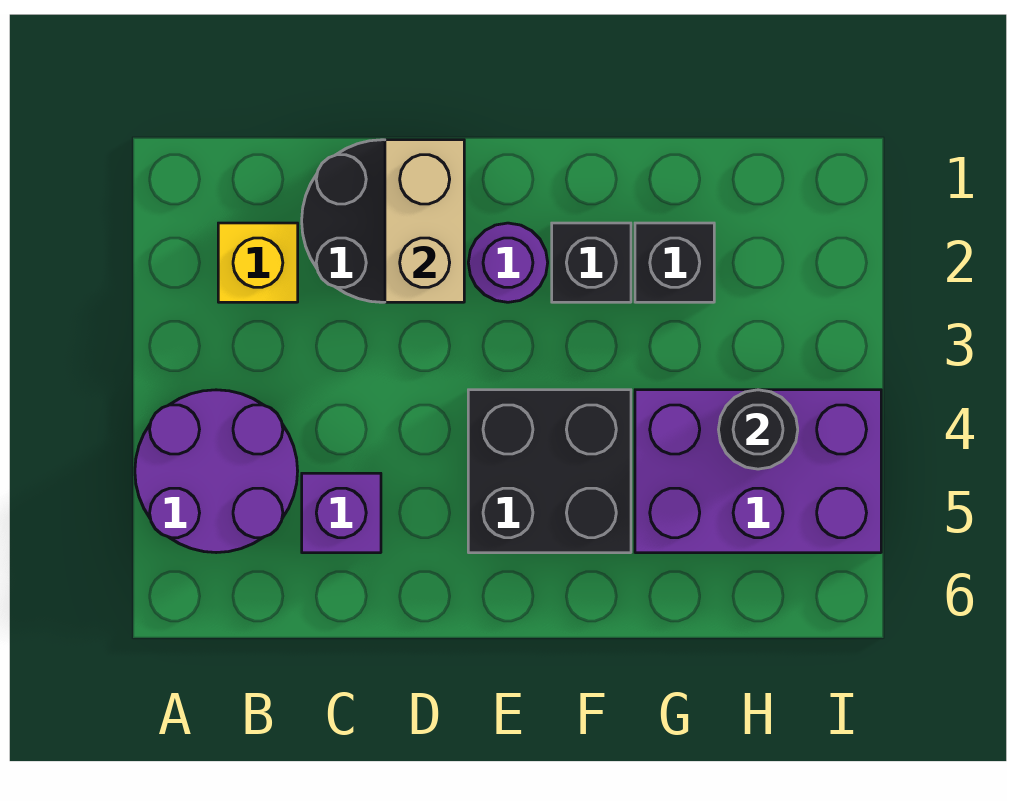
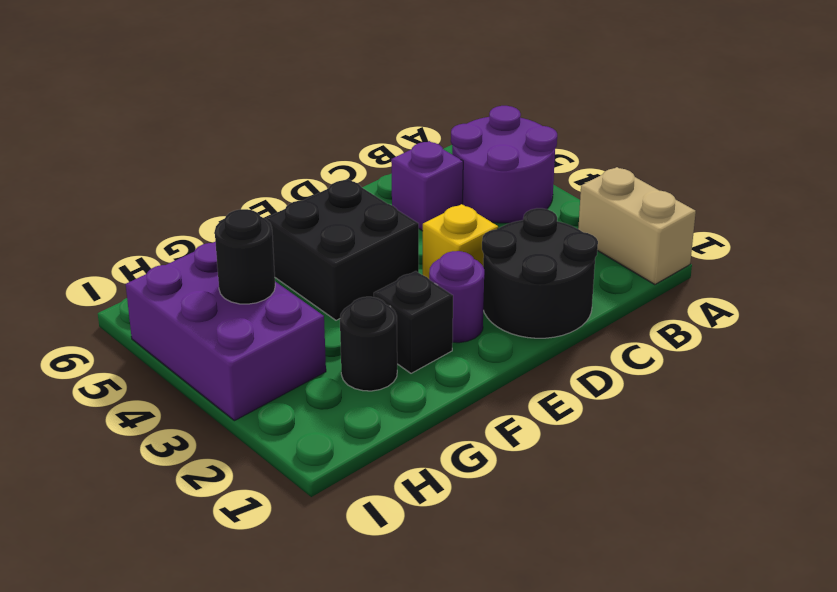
yellow brick B2 level 1 -> yellow brick D3 level 1
tan brick D1:D2 level 2 -> tan brick A1:A2 level 1
black brick G2 level 1 -> black round brick G2 level 1
purple brick G4:I5 level 1 -> purple brick H3:I5 level 1

